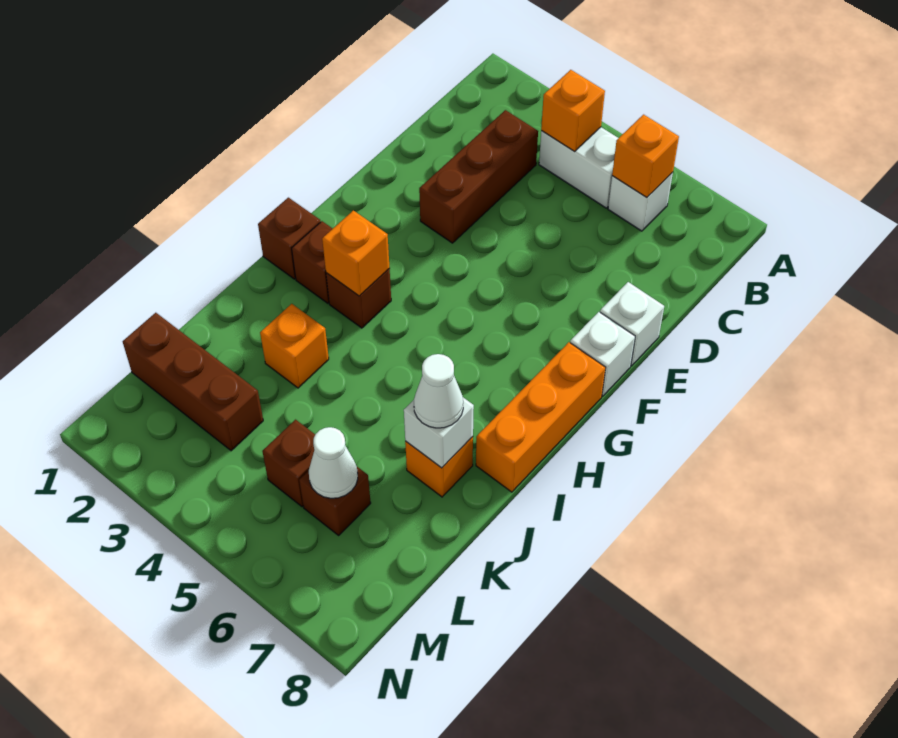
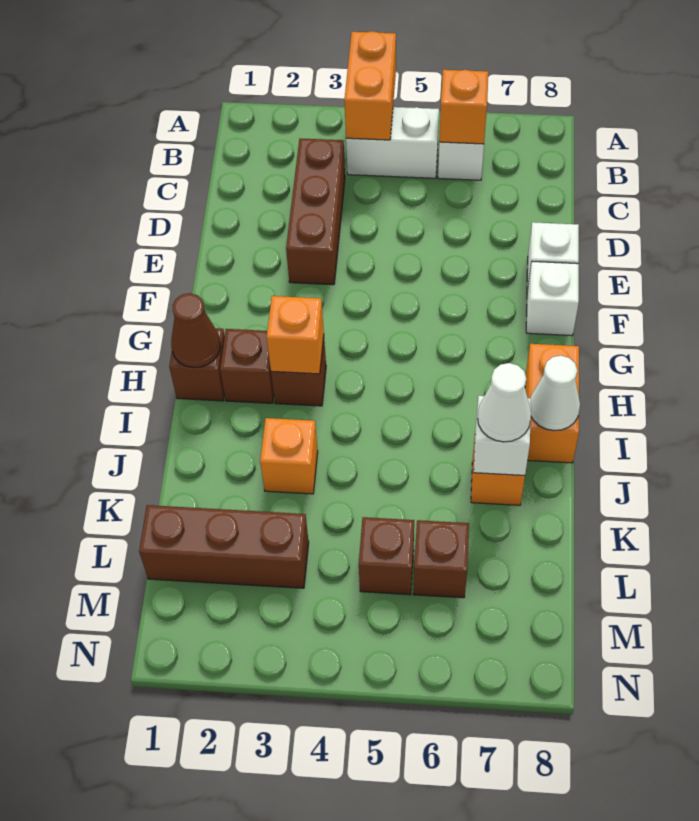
orange brick B4 level 2 -> orange brick A4:B4 level 2
orange brick G8:I8 level 1 -> orange brick H8:I8 level 1
none -> brown cone H1 level 2
white cone L6 level 2 -> white cone I8 level 2

